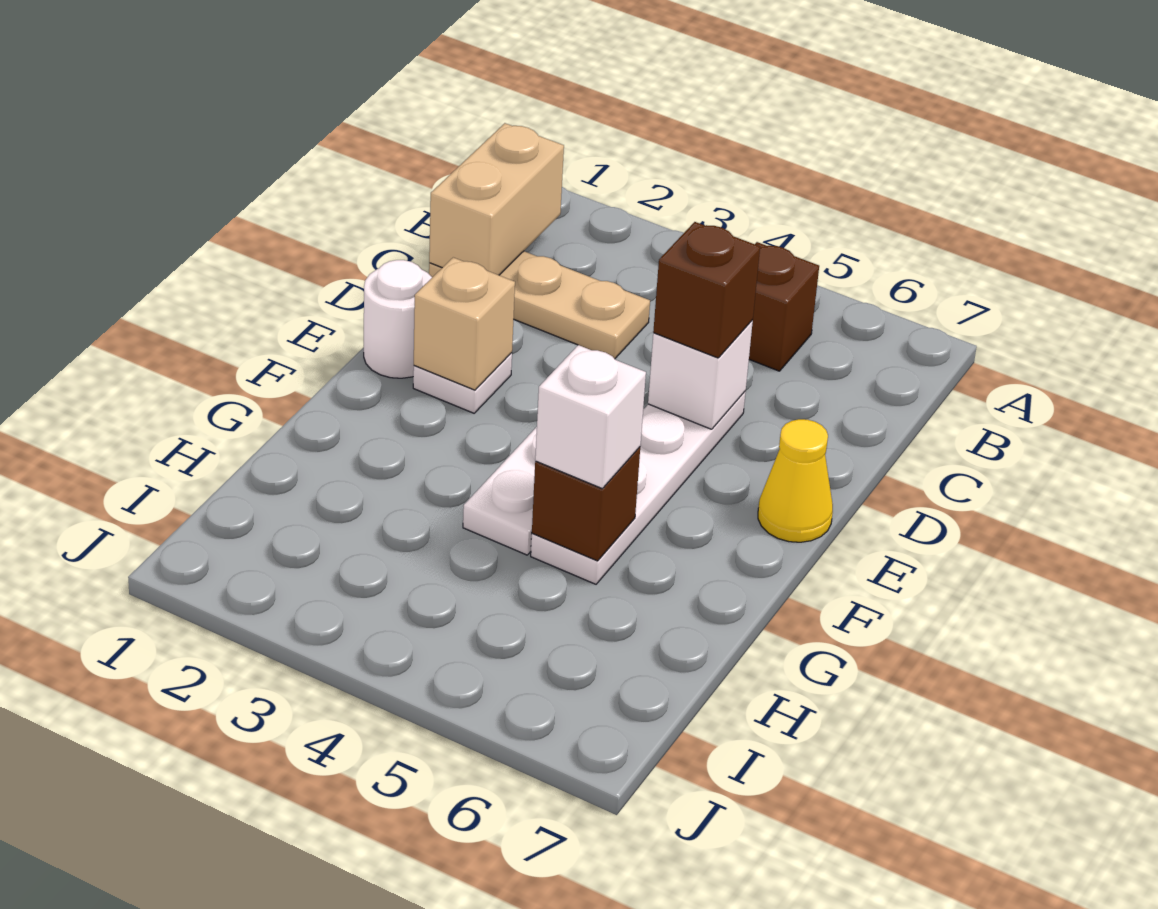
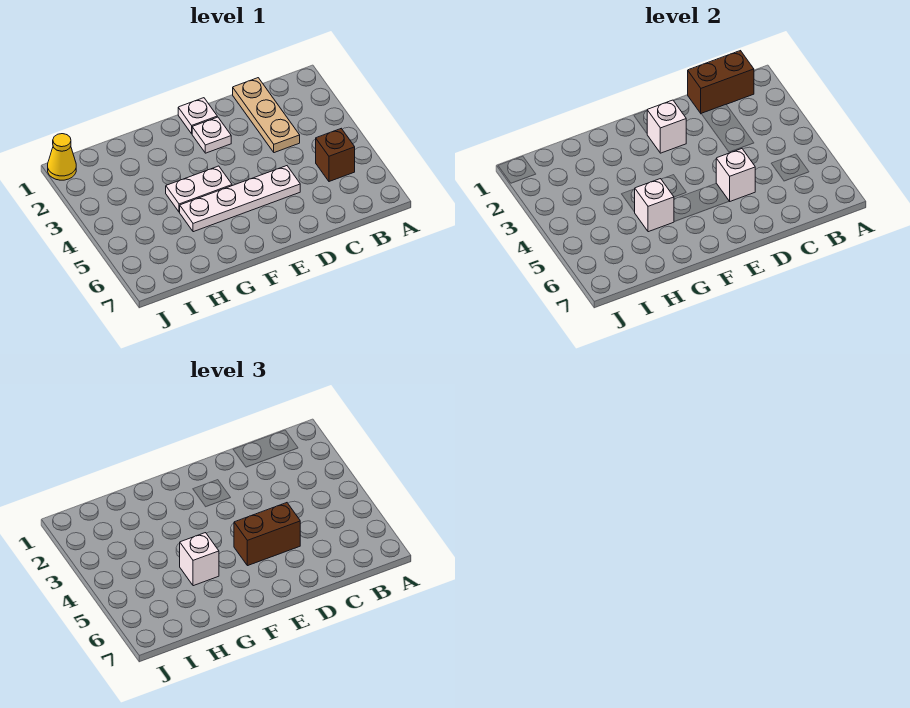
tan brick B1:C1 level 2 -> brown brick B1:C1 level 2
brown brick D5 level 3 -> brown brick D5:E5 level 3
white round brick E1 level 1 -> white plate E1 level 1
tan brick E2 level 2 -> white brick E2 level 2
yellow cone E7 level 1 -> yellow cone J1 level 1
brown brick G5 level 2 -> white brick G5 level 2

